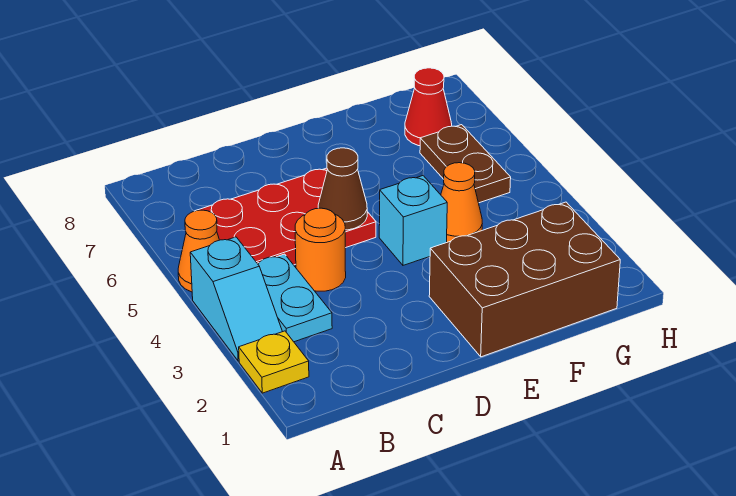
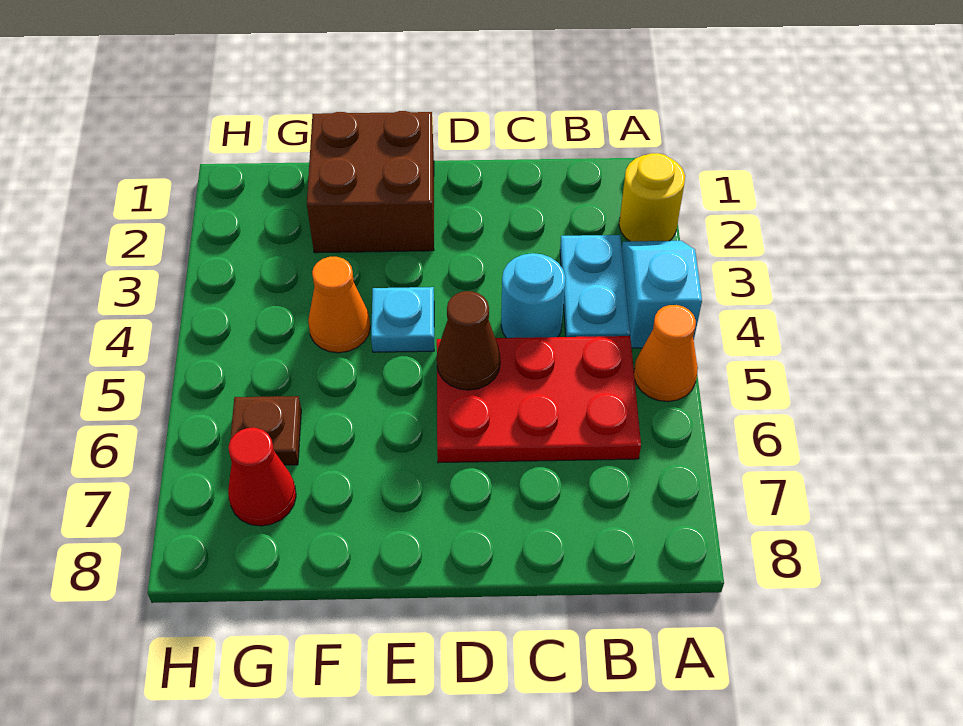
yellow plate A2 level 1 -> yellow round brick A2 level 1
orange round brick C4 level 1 -> cyan round brick C4 level 1
brown brick E1:G2 level 1 -> brown brick E1:F2 level 1
cyan brick E4 level 1 -> cyan plate E4 level 1
brown plate G5:G6 level 1 -> brown plate G6 level 1

